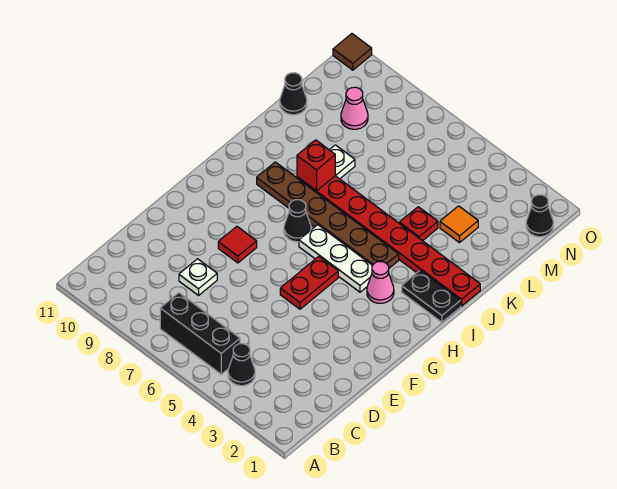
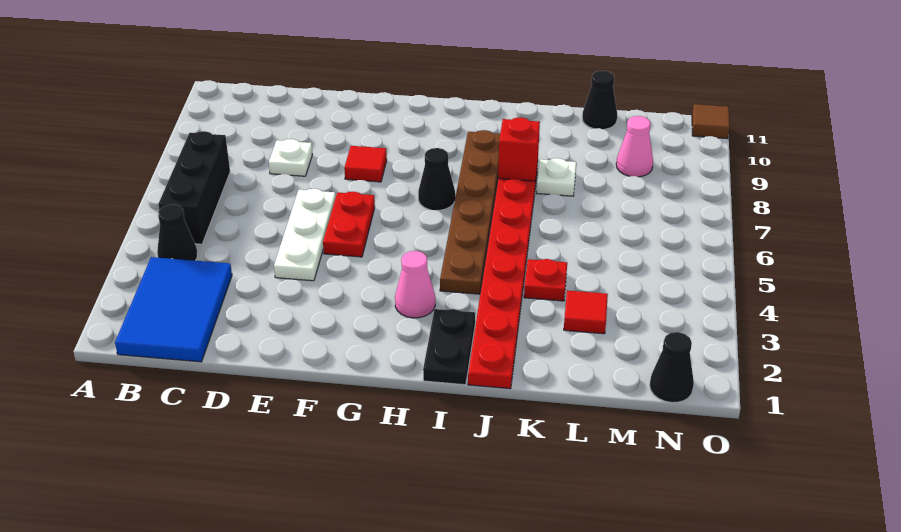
none -> blue tile B1:C3 level 1
red plate F5:G5 level 1 -> red plate F5:F6 level 1
white plate H4:H6 level 1 -> white plate E4:E6 level 1
orange tile L3 level 1 -> red tile L3 level 1

